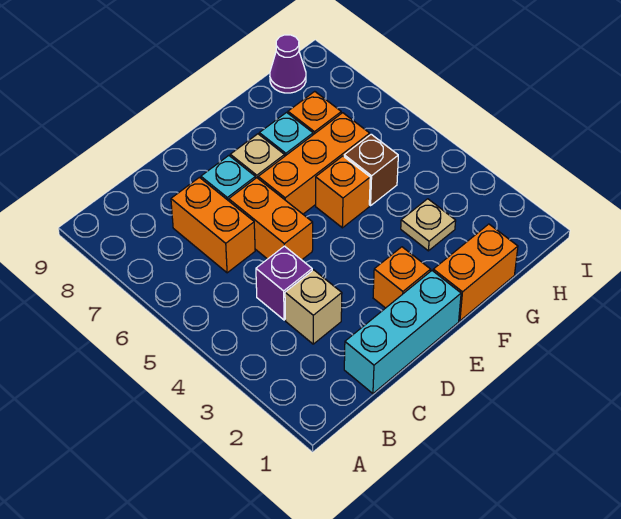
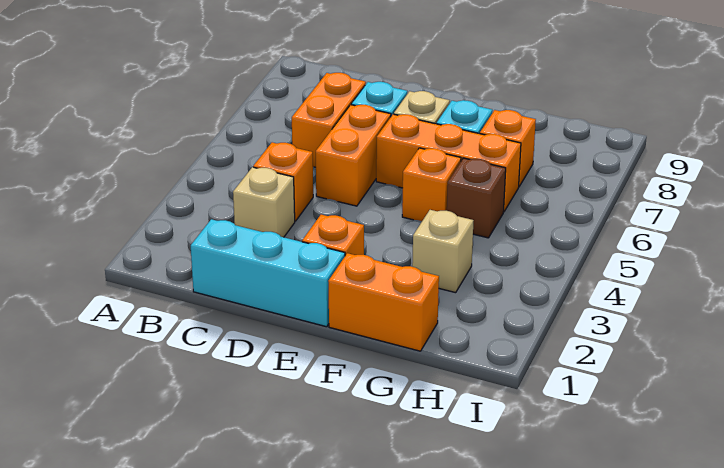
purple brick C4 level 1 -> orange brick C4 level 1
tan plate G3 level 1 -> tan brick G3 level 1
purple cone H9 level 1 -> none

